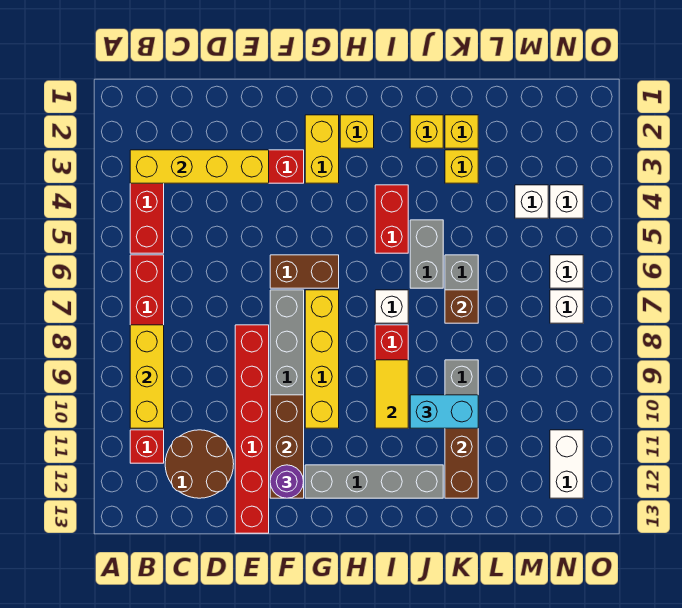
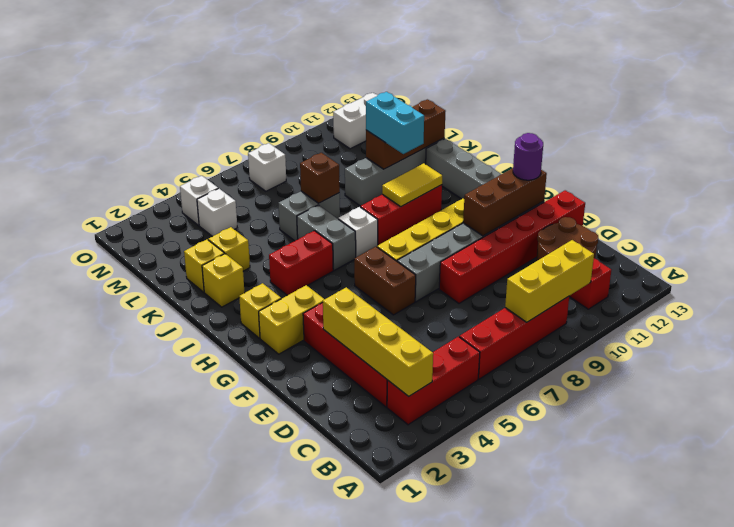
grey brick J5:J6 level 1 -> grey brick I6:J6 level 1
white brick N6 level 1 -> none

